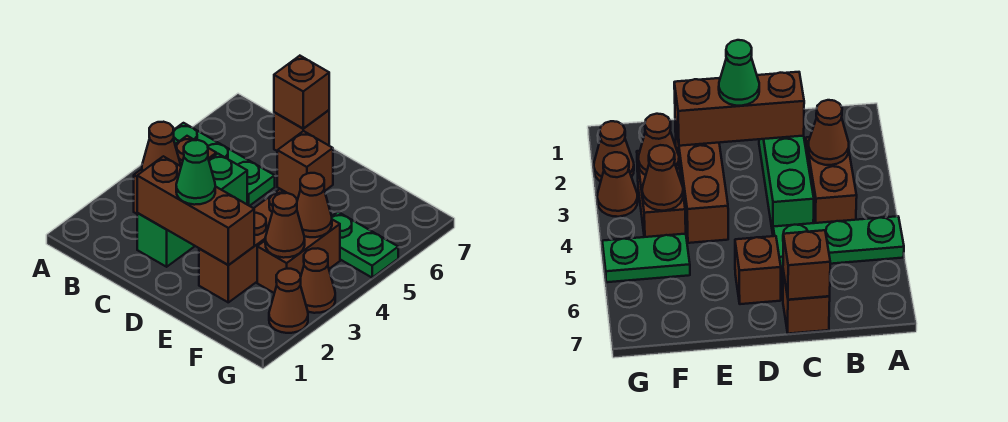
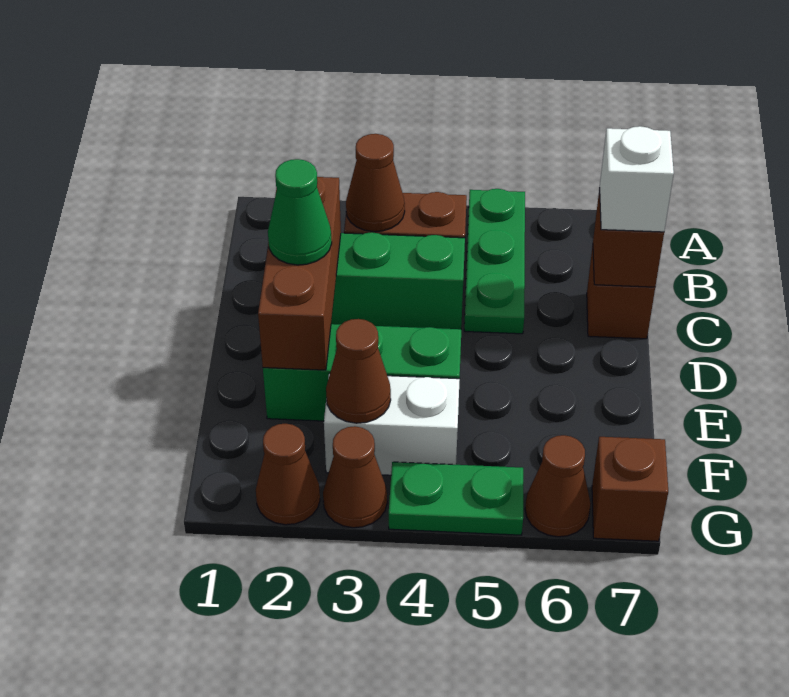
none -> white brick C7 level 3
brown brick D6 level 1 -> brown brick G7 level 1
brown brick E2:E4 level 1 -> green brick E2:E4 level 1
brown brick F3:F4 level 1 -> white brick F3:F4 level 1
brown cone F4 level 2 -> brown cone G6 level 1
green plate F5:G5 level 1 -> green plate G4:G5 level 1

